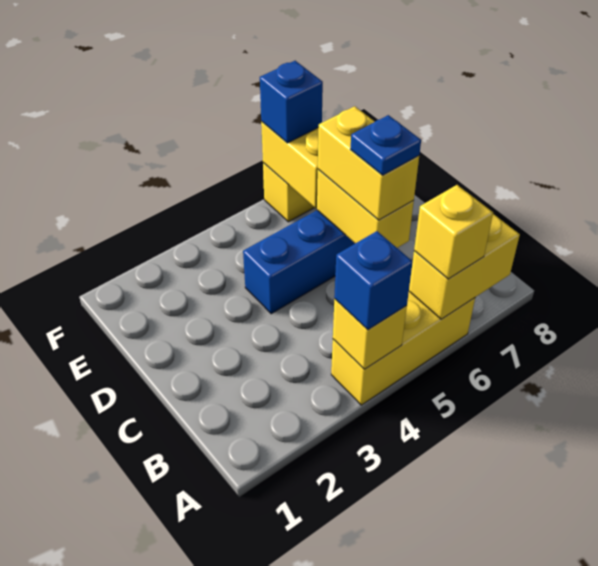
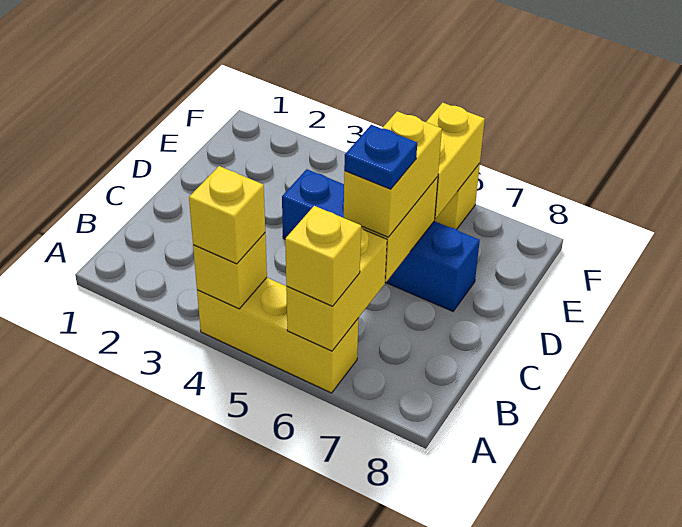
blue brick A4 level 3 -> yellow brick A4 level 3
yellow brick A6:A7 level 2 -> yellow brick A6:B6 level 2
blue brick F6 level 3 -> none

